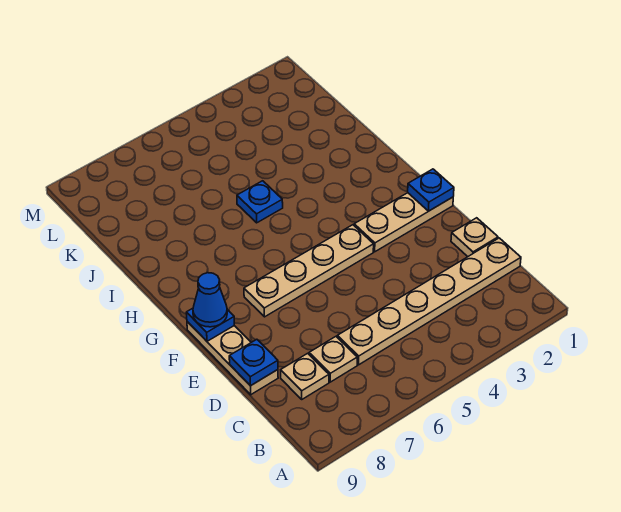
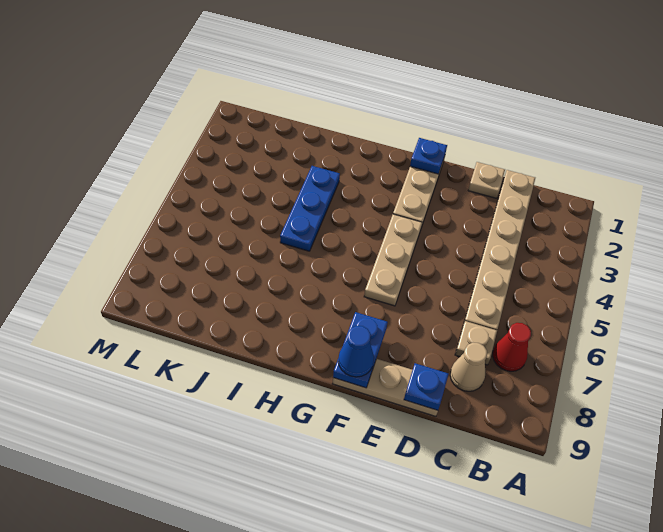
none -> red cone B7 level 1
tan plate C8 level 1 -> tan cone C8 level 1
tan plate F4:F7 level 1 -> tan plate F4:F6 level 1
blue plate F9 level 2 -> blue plate F8:F9 level 2
blue plate I5 level 1 -> blue plate I3:I5 level 1

